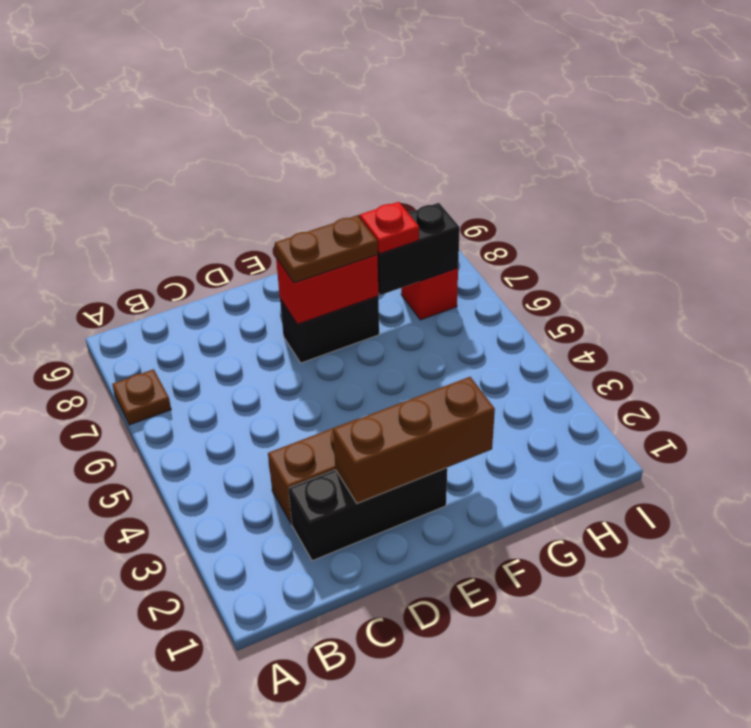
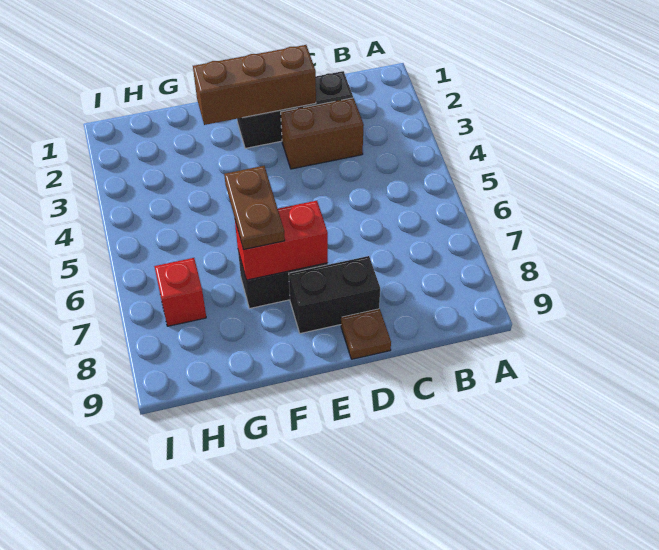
brown plate A7 level 1 -> brown plate D9 level 1
brown plate E7:F7 level 3 -> brown plate F6:F7 level 3
black brick G7:H7 level 2 -> black brick D8:E8 level 1
red plate G7 level 3 -> none

